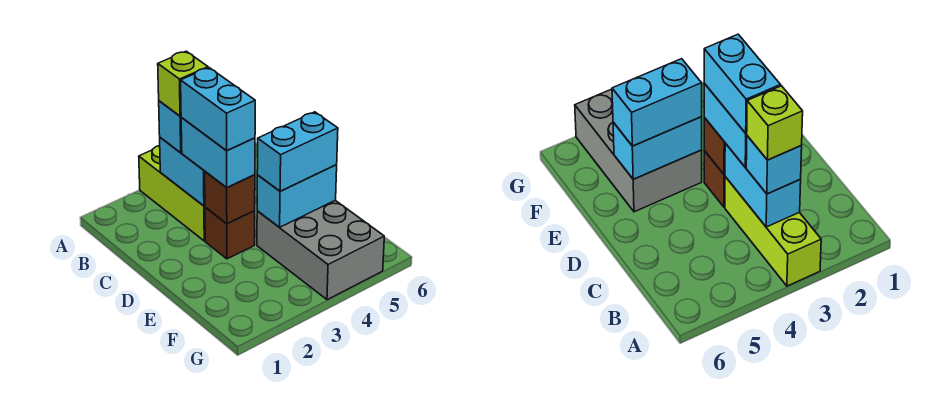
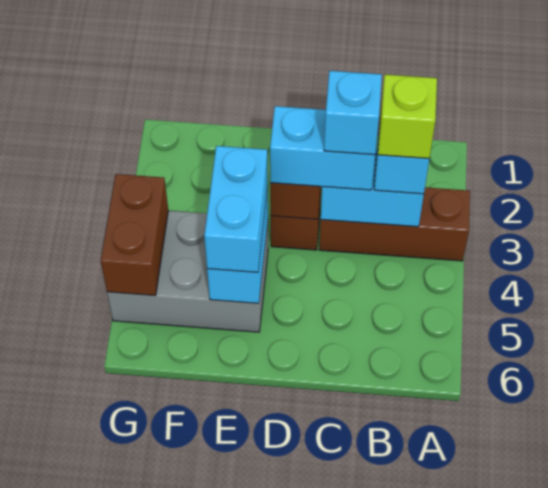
lime brick A3:C3 level 1 -> brown brick A3:C3 level 1
cyan brick C3:D3 level 4 -> cyan brick C3 level 4
none -> brown brick G4:G5 level 2

